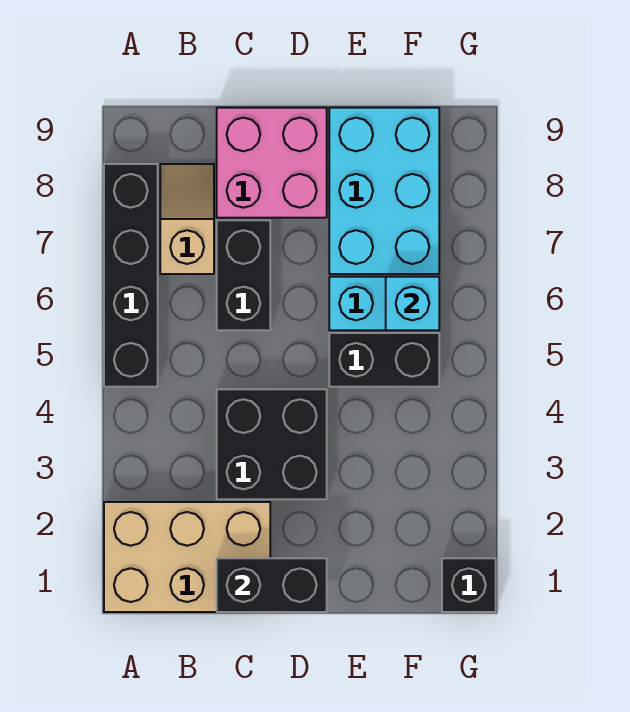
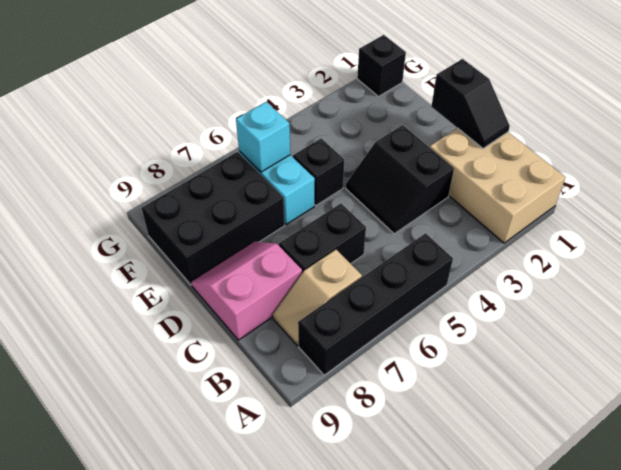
black brick C1:D1 level 2 -> black slope C1:D1 level 2 top D
black brick C3:D4 level 1 -> black slope C3:D4 level 1 top 3
pink brick C8:D9 level 1 -> pink slope C8:D9 level 1 top C
black brick E5:F5 level 1 -> black brick E5 level 1
cyan brick E7:F9 level 1 -> black brick E7:F9 level 1

